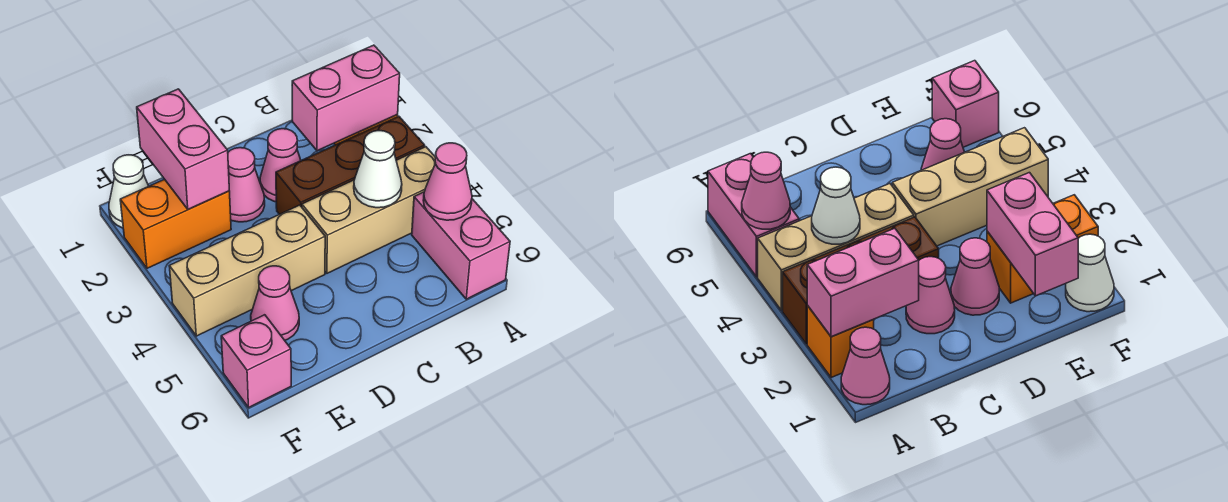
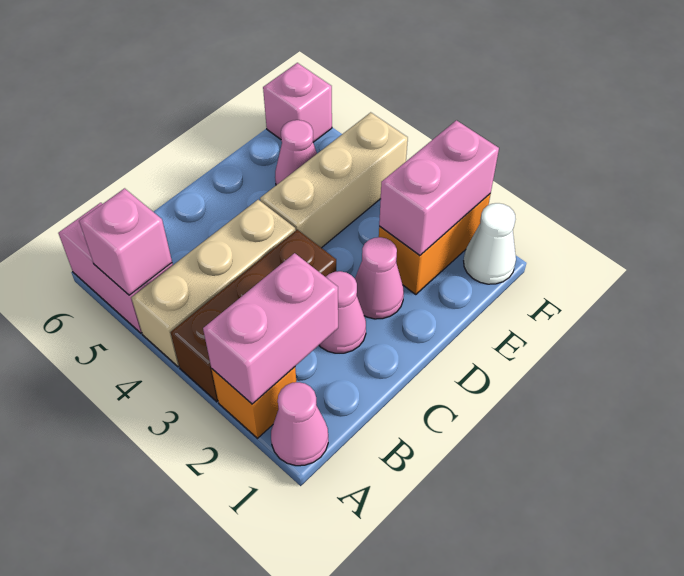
pink cone A5 level 2 -> pink brick A5 level 2
white cone B4 level 2 -> none
pink brick E1:E2 level 2 -> pink brick E2:F2 level 2

